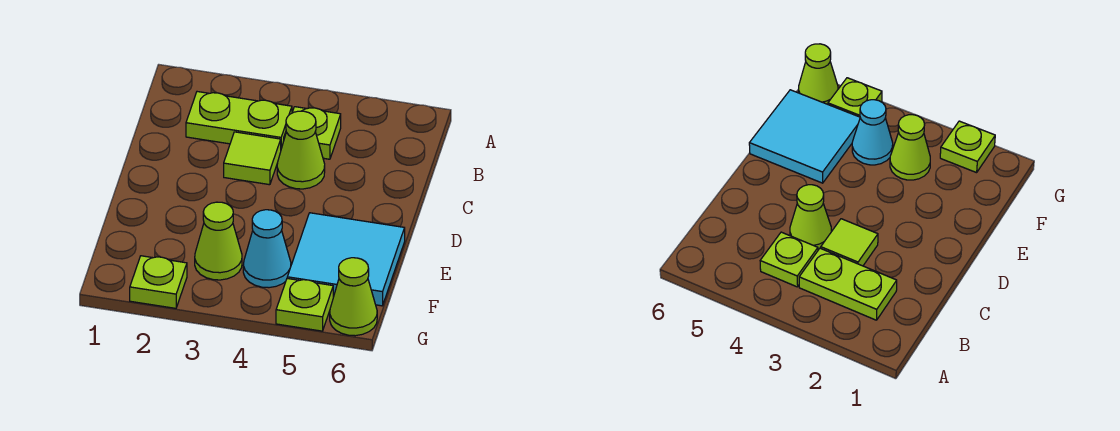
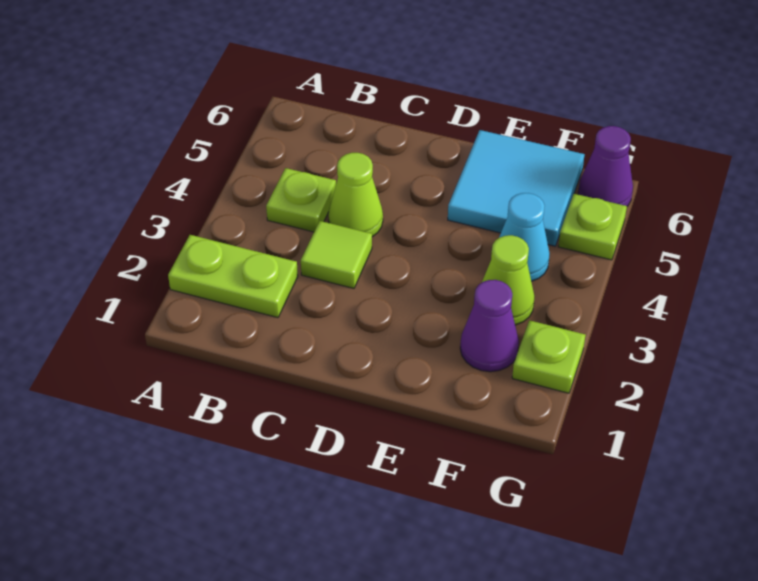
lime plate B2:B3 level 1 -> lime plate A2:B2 level 1
none -> purple cone F2 level 1
lime cone G6 level 1 -> purple cone G6 level 1

